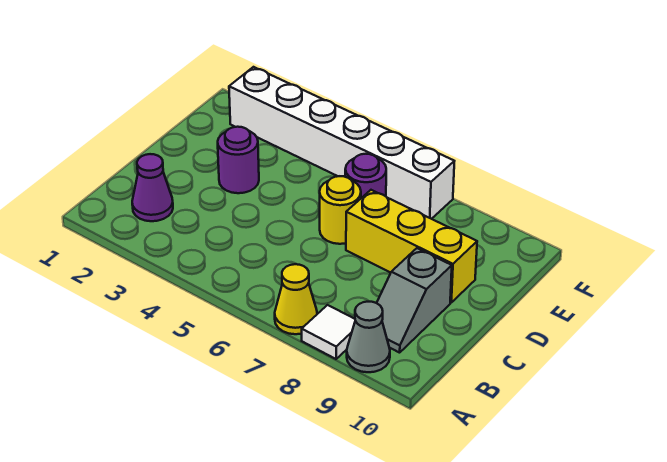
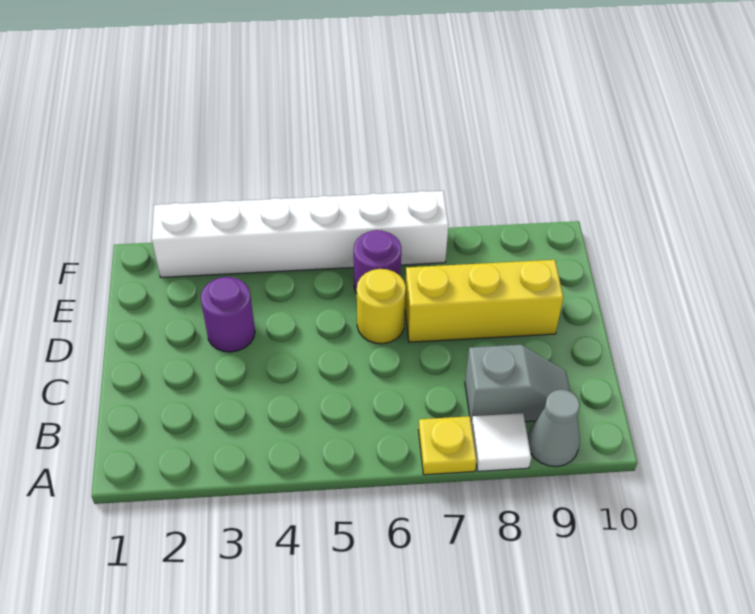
yellow cone A7 level 1 -> yellow plate A7 level 1
purple cone B2 level 1 -> none
grey slope B9:C9 level 1 top C -> grey slope B8:B9 level 1 top 8

